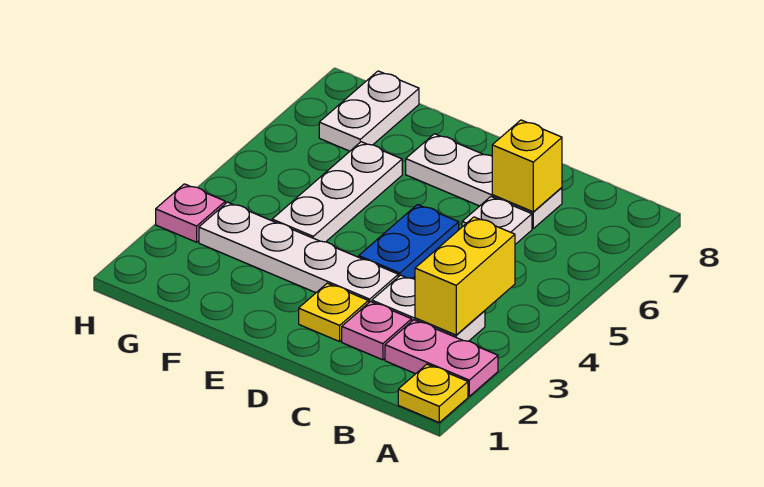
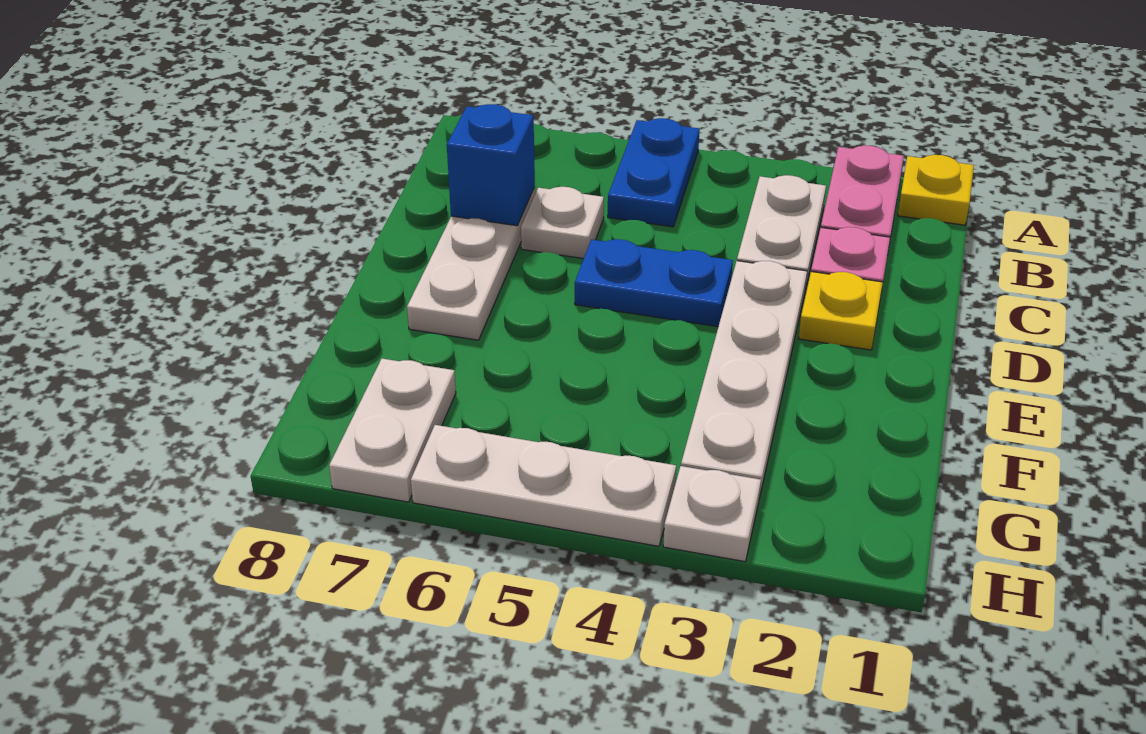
none -> blue plate A5:B5 level 1
yellow brick B3:B4 level 2 -> none
yellow brick C7 level 2 -> blue brick C7 level 2
white plate F4:F6 level 1 -> white plate H4:H6 level 1
white plate G7:G8 level 1 -> white plate G7:H7 level 1
pink plate H3 level 1 -> white plate H3 level 1

